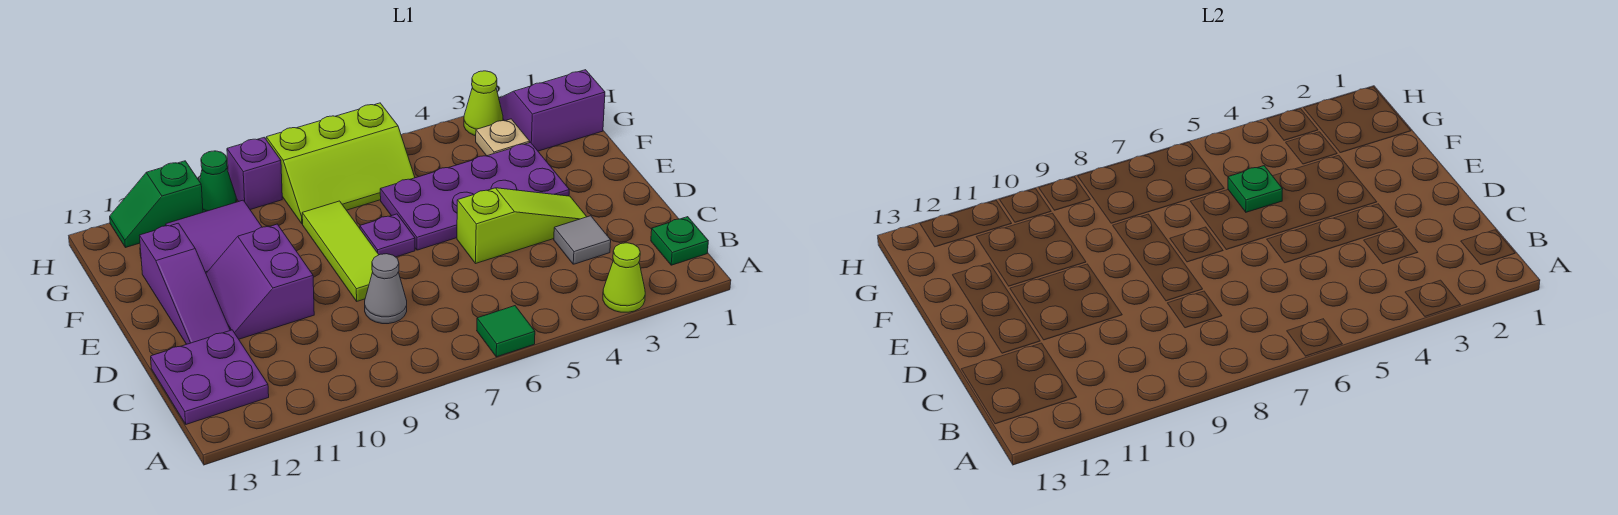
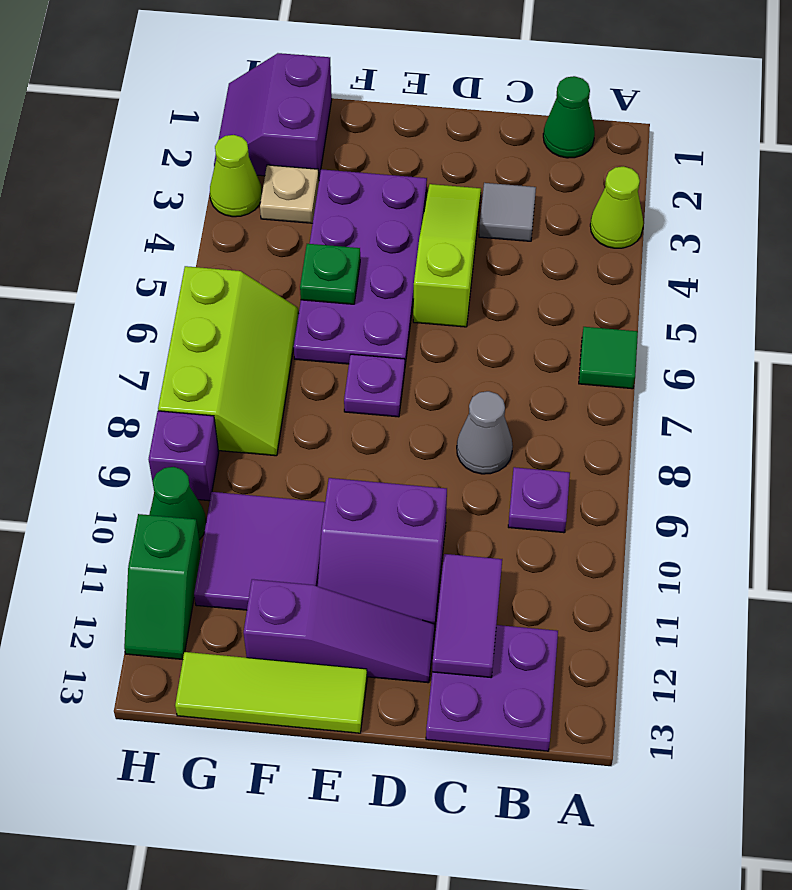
green plate B1 level 1 -> green cone B1 level 1
none -> purple plate B9 level 1
none -> purple tile C11:C12 level 2
lime tile D8:F8 level 1 -> lime tile E13:G13 level 1

